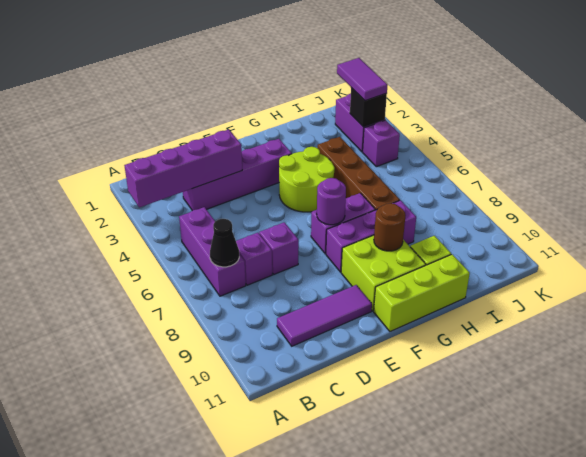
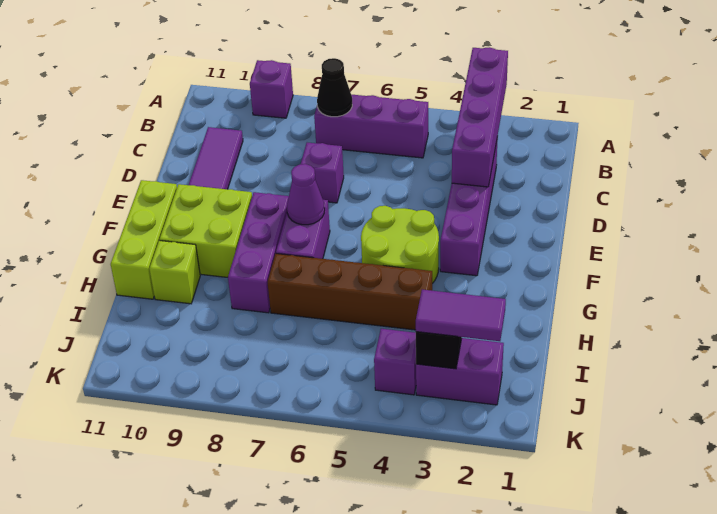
purple brick C7 level 1 -> purple brick A9 level 1
purple round brick F7 level 2 -> purple cone F7 level 2
brown round brick G9 level 2 -> none

